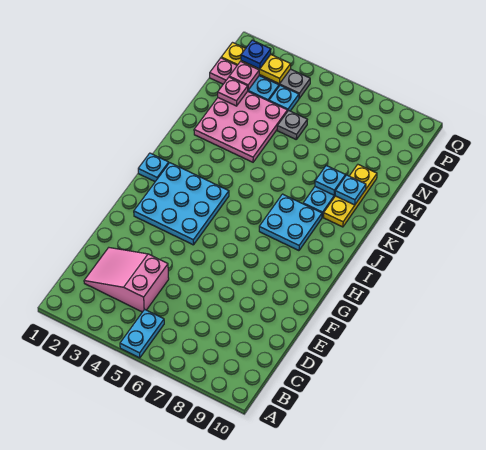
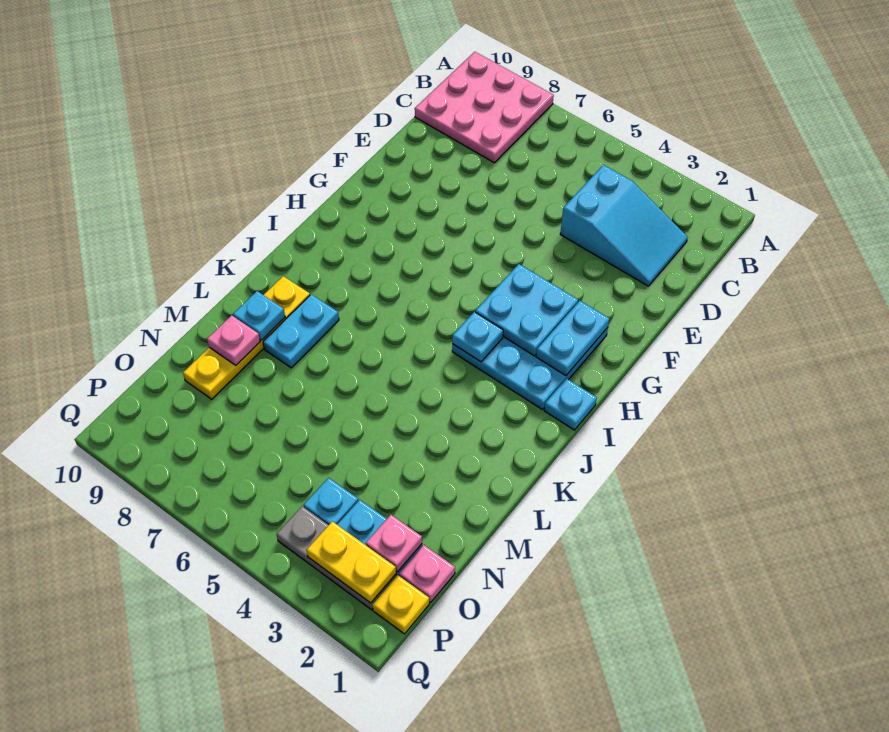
cyan plate A5:B5 level 1 -> cyan plate G2:H2 level 2
pink slope C2:D4 level 1 top 4 -> cyan slope C2:D4 level 1 top 4
cyan plate I7:J8 level 1 -> cyan plate G3:H4 level 2
yellow plate K9:M9 level 1 -> yellow plate K9:N9 level 1
pink plate L2:N4 level 1 -> pink plate A8:C10 level 1
cyan plate L8 level 2 -> cyan plate I4 level 2
pink plate N2 level 2 -> pink plate M9 level 2
grey plate N5 level 1 -> none
blue plate P2 level 3 -> none

